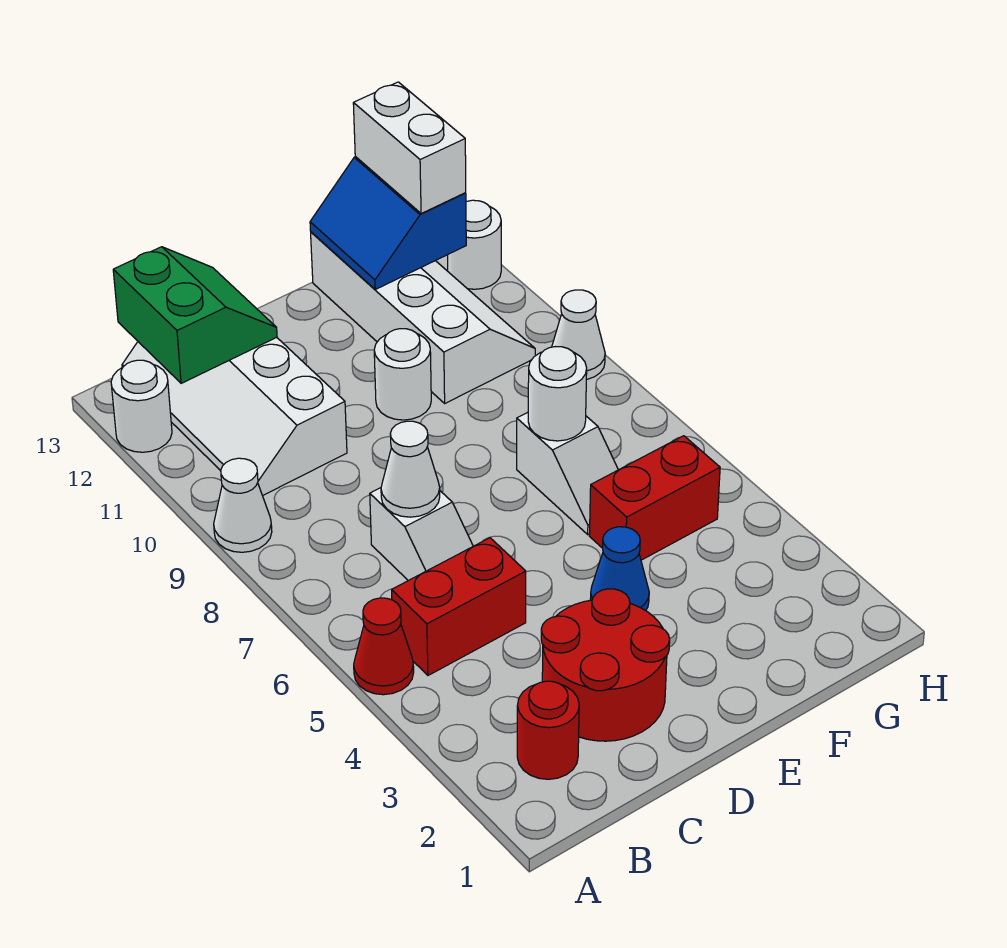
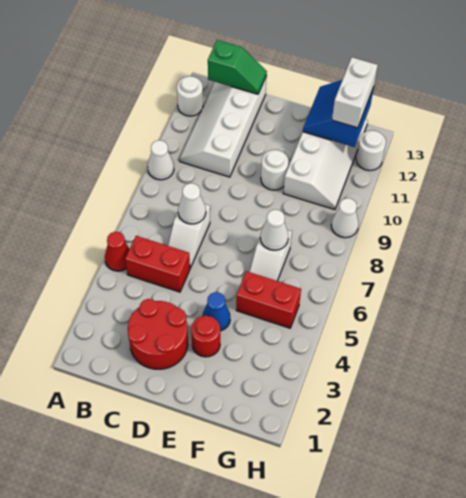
red round brick B2 level 1 -> red round brick E3 level 1
green slope B12:C13 level 2 top B -> green slope B13:C13 level 2 top B
white round brick F7 level 2 -> white cone F7 level 2

